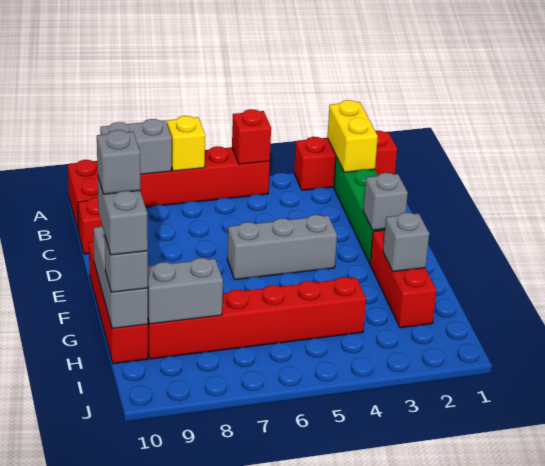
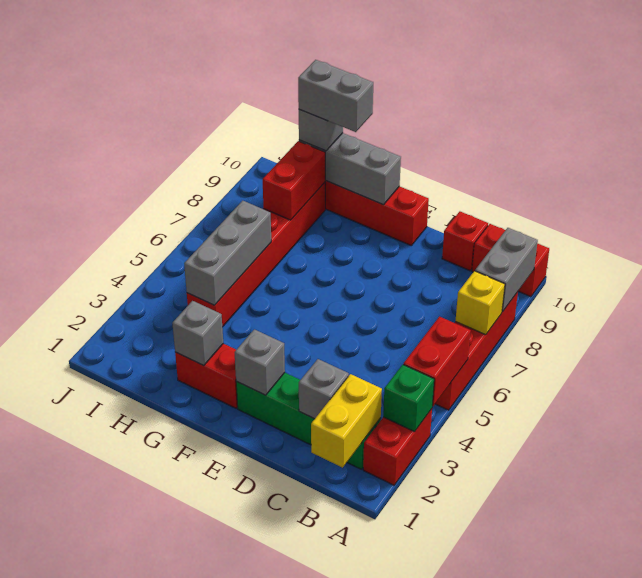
red brick A1:A3 level 1 -> red brick A2:A3 level 1
yellow brick A2:B2 level 2 -> yellow brick B1:B2 level 2
none -> green brick A3 level 2
red brick A5 level 2 -> red brick A4:A5 level 2
grey brick E4:E6 level 1 -> grey brick H4:H6 level 2
red brick F2:H2 level 1 -> red brick F2:G2 level 1
grey brick G10 level 5 -> grey brick C2 level 2
grey brick H8:H9 level 2 -> red brick H8:H9 level 2

